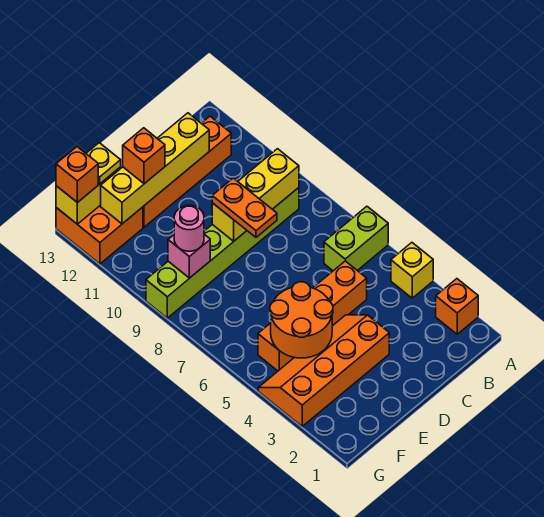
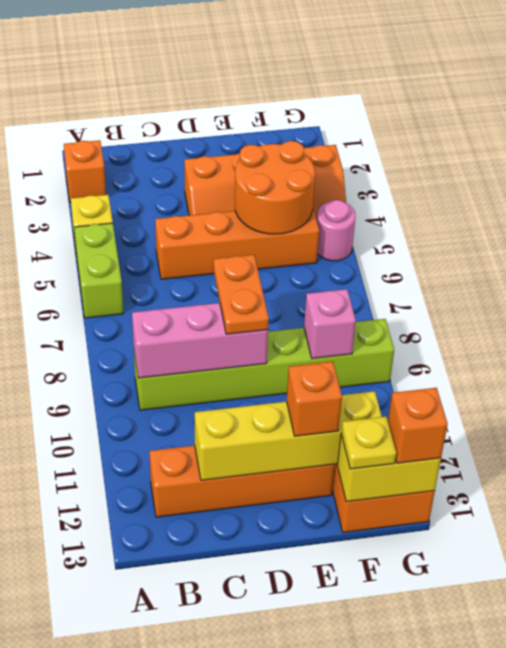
lime brick A6:B6 level 1 -> lime brick A5:A6 level 1
yellow brick B9:D9 level 2 -> pink brick B9:D9 level 2
pink round brick F9 level 3 -> pink round brick G5 level 1

